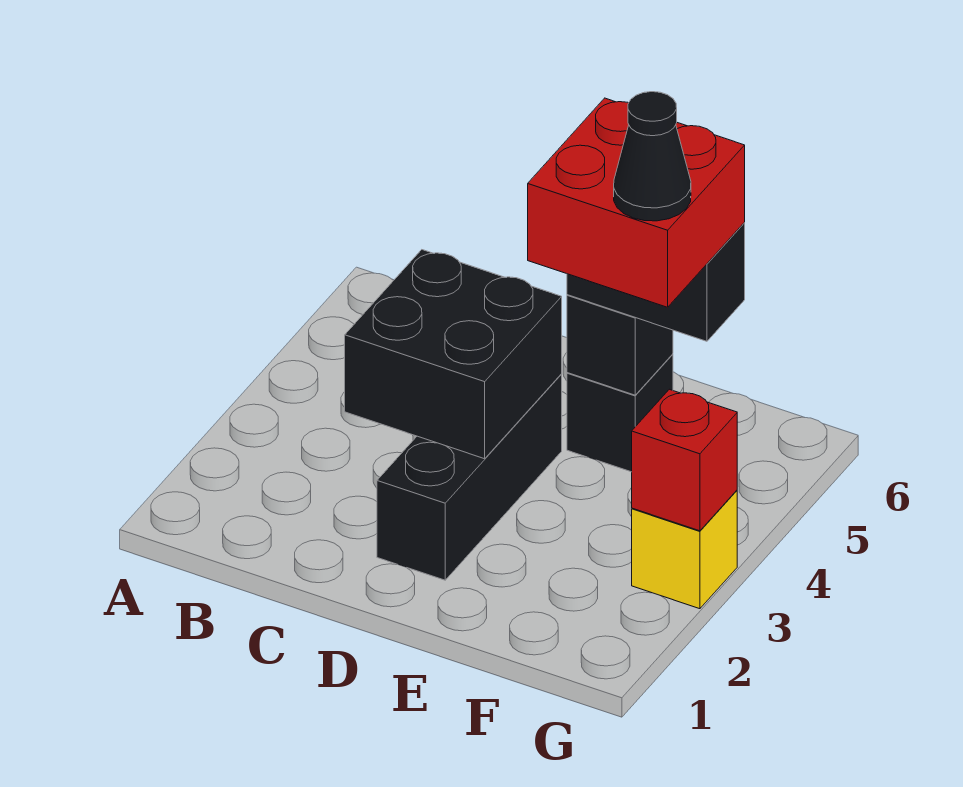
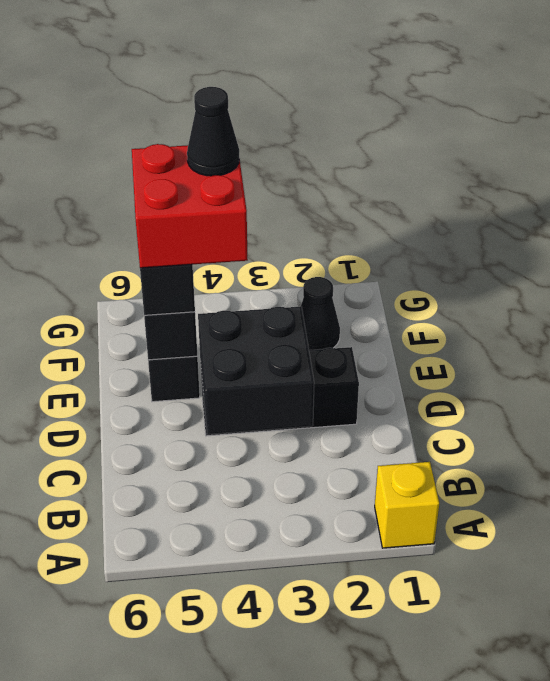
none -> black cone F2 level 1
yellow brick G3 level 1 -> yellow brick A1 level 1
red brick G3 level 2 -> none

